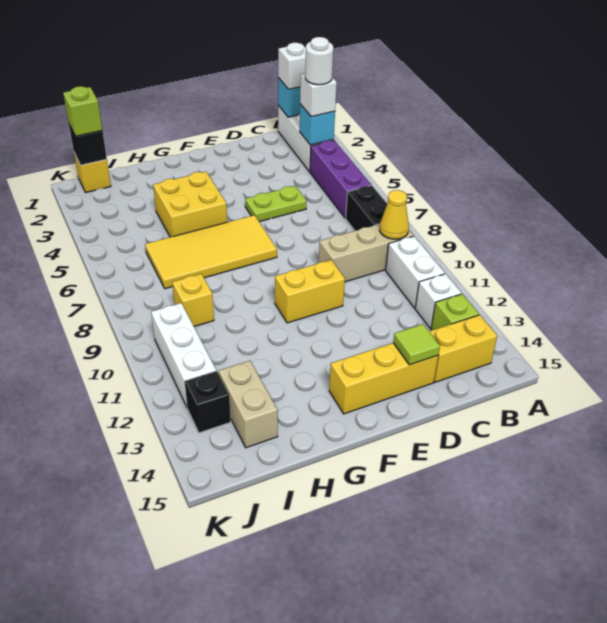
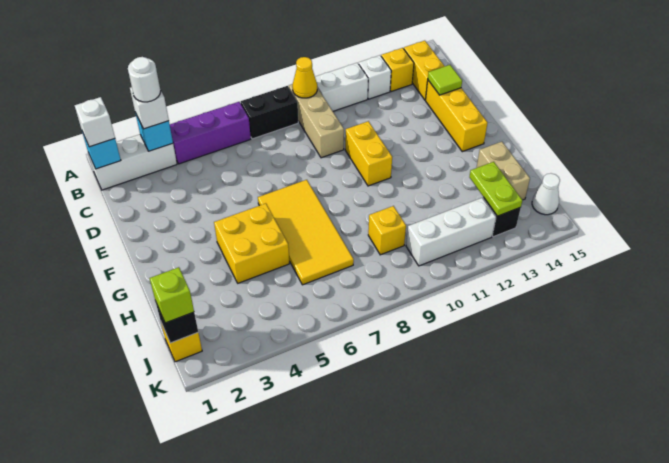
lime brick B13 level 1 -> yellow brick B13 level 1
lime plate D5:E5 level 1 -> lime plate I13:J13 level 2
tan brick I13:I14 level 1 -> tan brick H14:I14 level 1
none -> white cone J15 level 1

